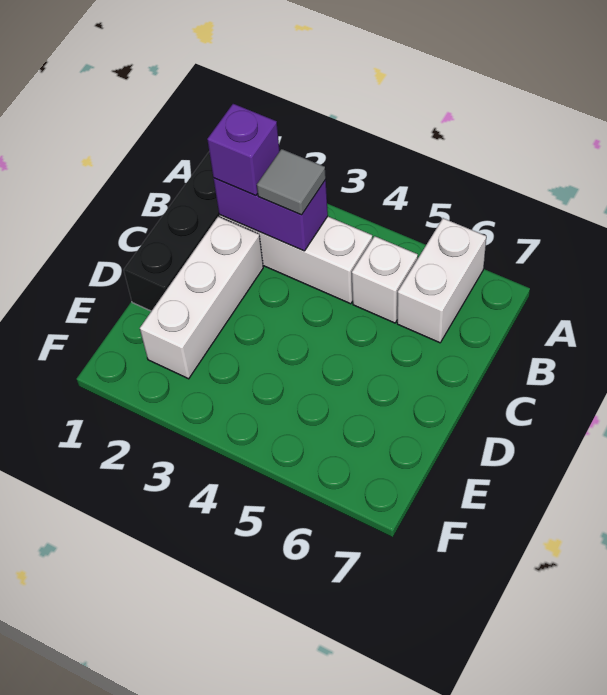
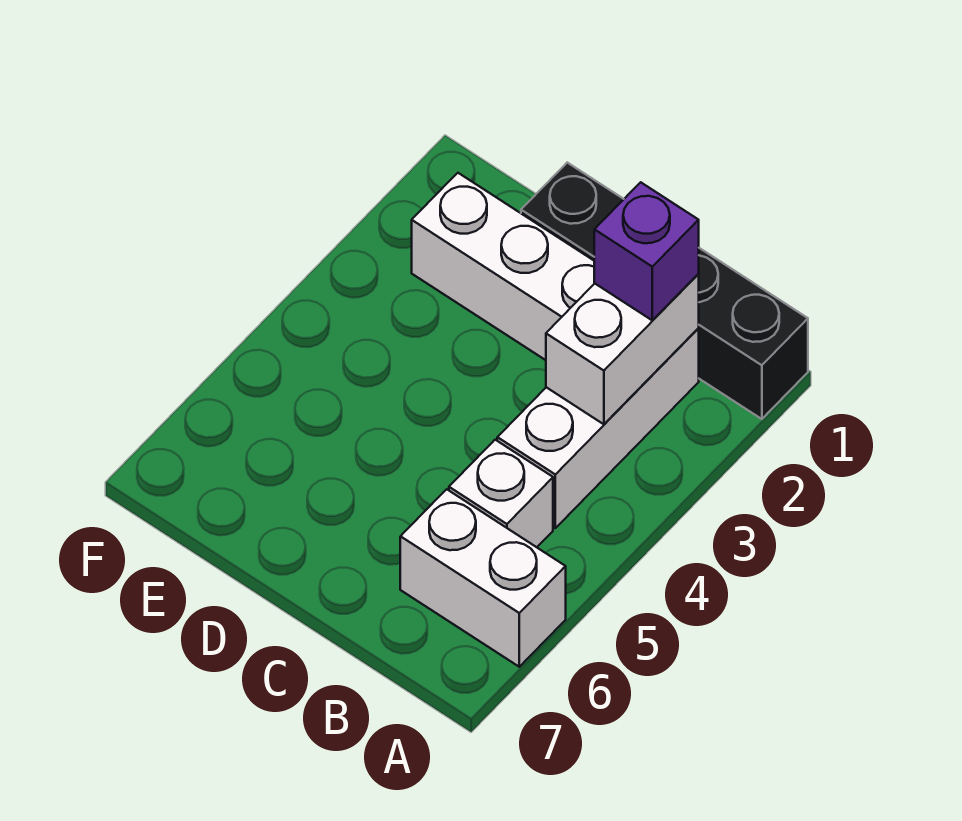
purple brick B2:B3 level 2 -> white brick B2:B3 level 2
grey tile B3 level 3 -> none

